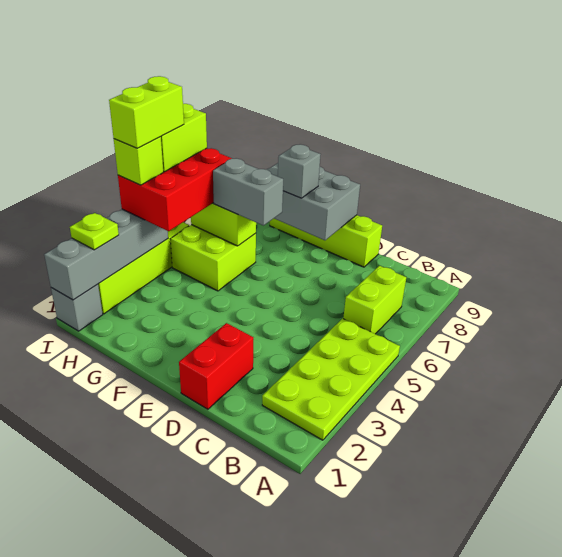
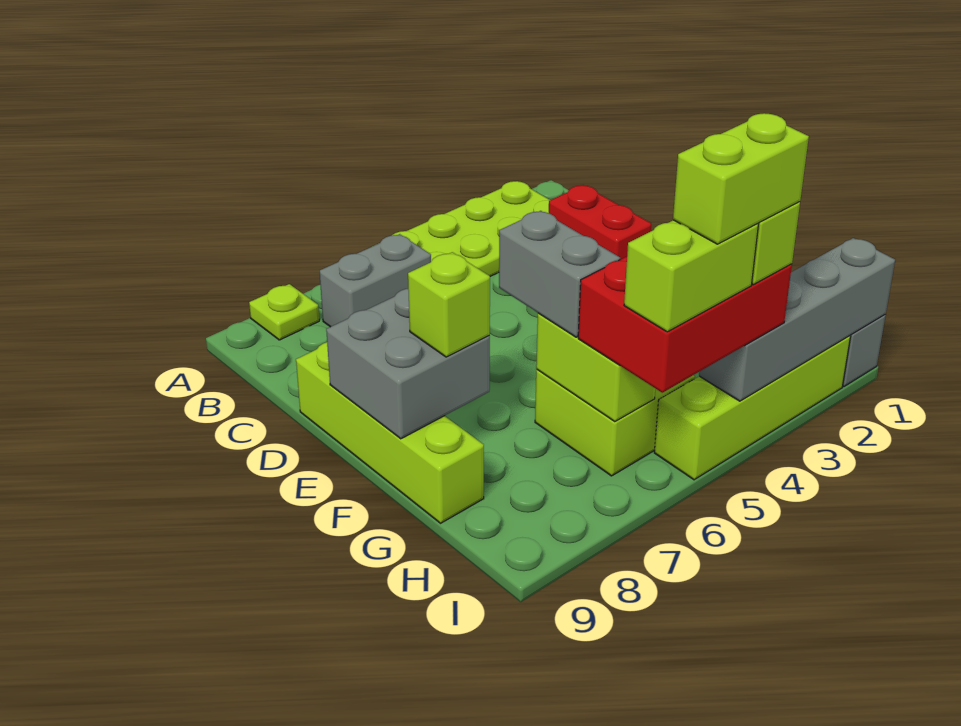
lime brick B6:B7 level 1 -> grey brick B6:B7 level 1
red brick D1:D2 level 1 -> red brick C2:D2 level 1
grey brick E8:G9 level 2 -> grey brick E8:F9 level 2
grey brick F8 level 3 -> lime brick F8 level 3
lime plate I2 level 3 -> lime plate A8 level 1

